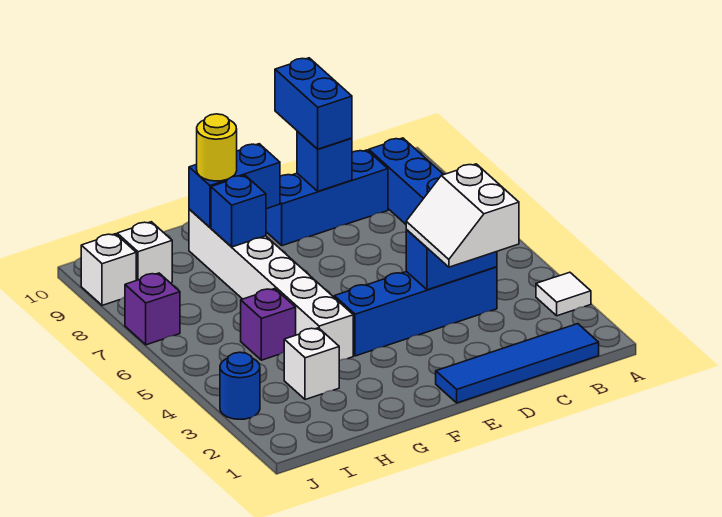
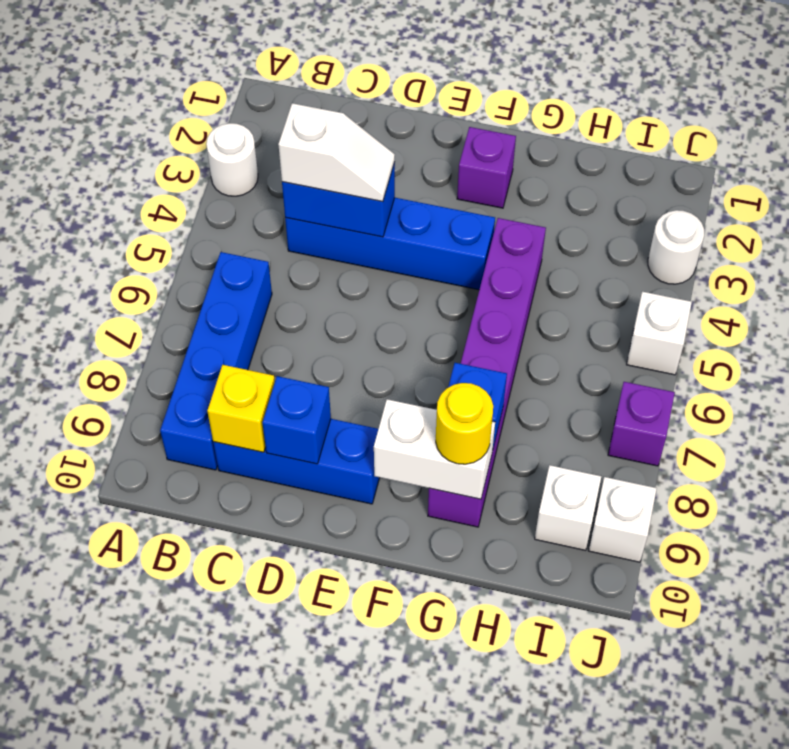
white tile A3 level 1 -> white round brick A3 level 1
blue tile B1:E1 level 1 -> none
white slope C3:D4 level 3 top C -> white slope C4:D4 level 3 top C
none -> yellow brick C9 level 2
blue brick D9:D10 level 3 -> none
blue brick F9:G9 level 2 -> white brick F9:G9 level 2
white brick G4:G9 level 1 -> purple brick G4:G9 level 1
white brick H3 level 1 -> white brick J5 level 1
purple brick H5 level 1 -> purple brick F2 level 1
blue round brick J3 level 1 -> white round brick J3 level 1

